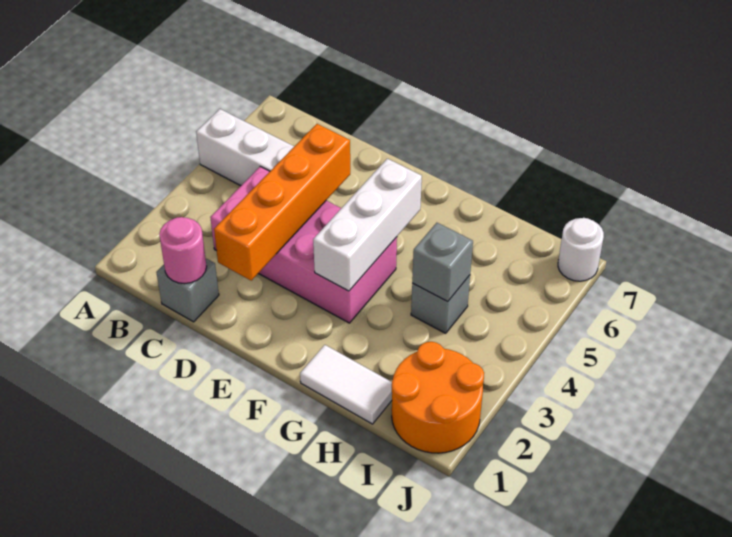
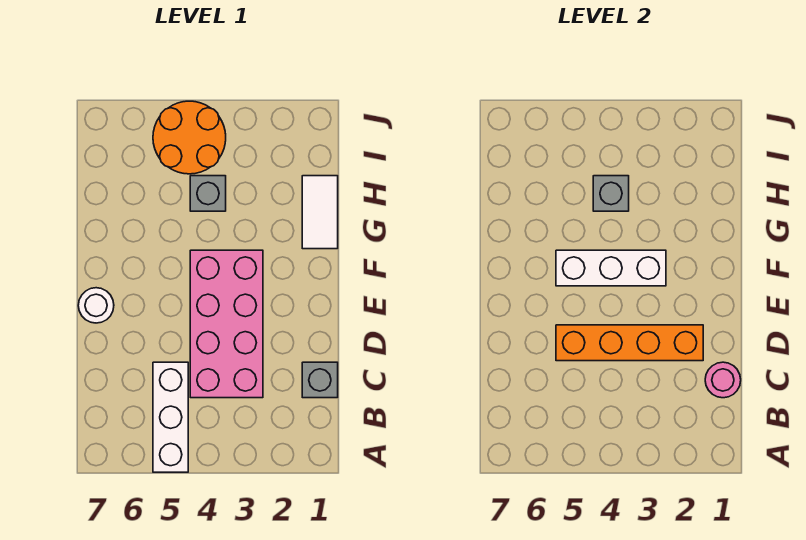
orange round brick I1:J2 level 1 -> orange round brick I4:J5 level 1
white round brick J7 level 1 -> white round brick E7 level 1

